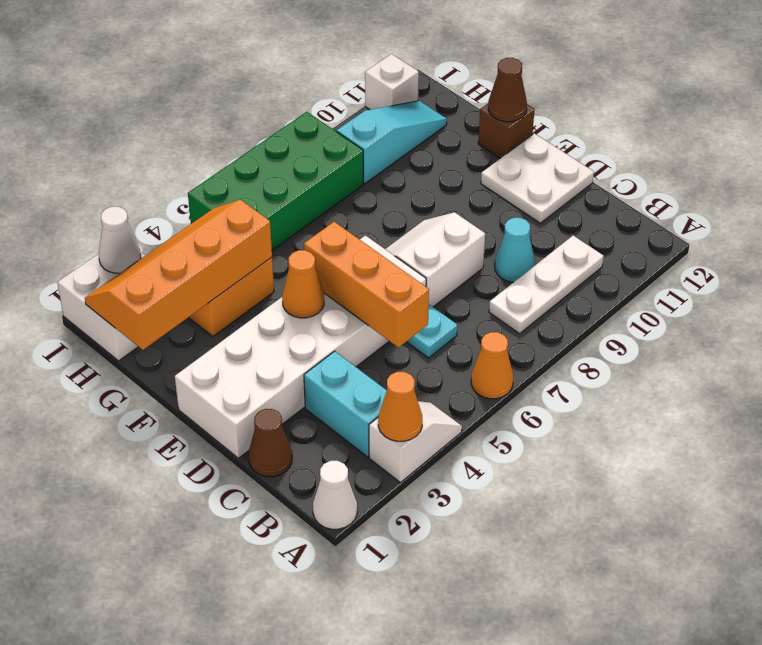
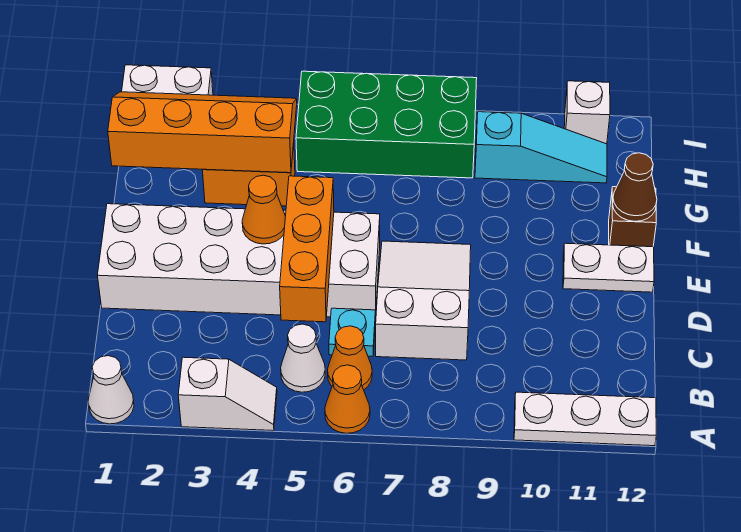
orange cone A3 level 2 -> orange cone B6 level 1
cyan brick B3:C3 level 1 -> none
white plate B8:B10 level 1 -> white plate A10:A12 level 1
brown cone C1 level 1 -> none
cyan cone C9 level 1 -> none
white slope D7:E8 level 1 top D -> white slope C7:E8 level 1 top C
white plate D11:E12 level 1 -> white plate E11:E12 level 1
white cone I2 level 2 -> white cone B5 level 1

